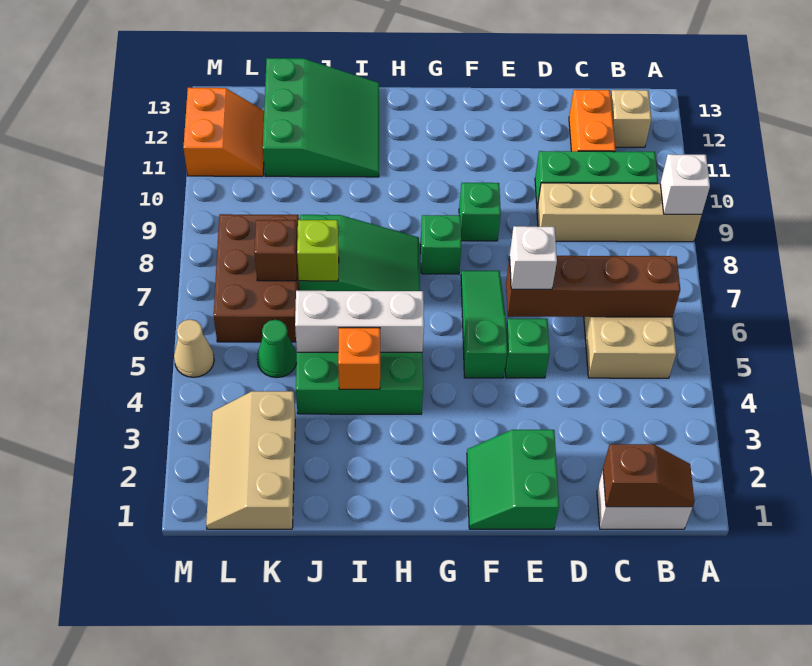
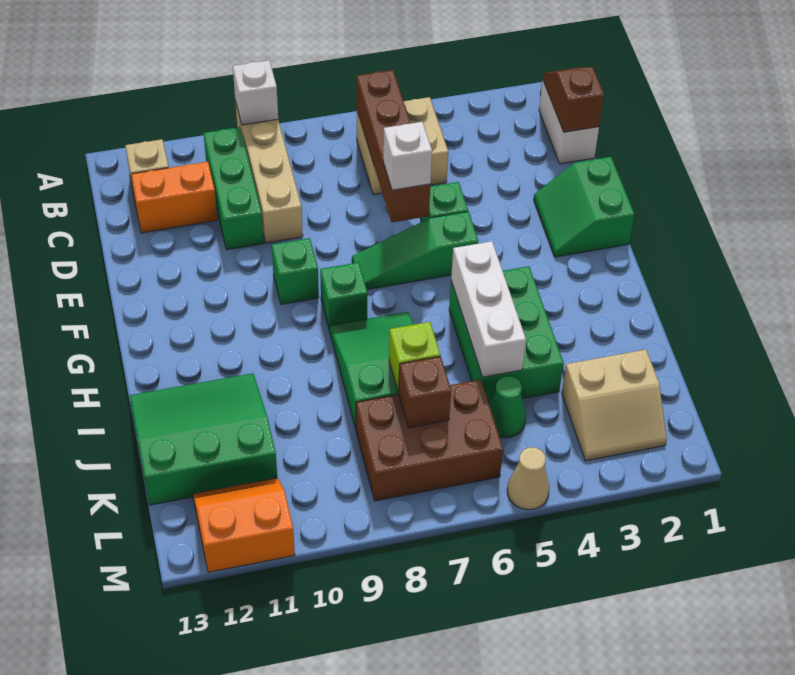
green slope E1:F2 level 1 top E -> green slope E1:F2 level 1 top 1
orange brick I4 level 2 -> none
tan slope K1:L3 level 1 top K -> tan slope K2:L3 level 1 top K

